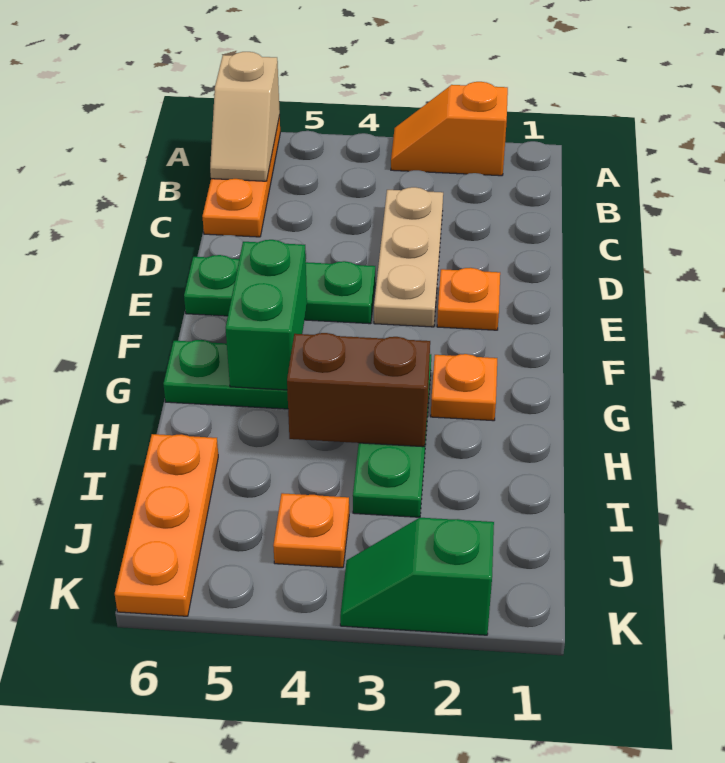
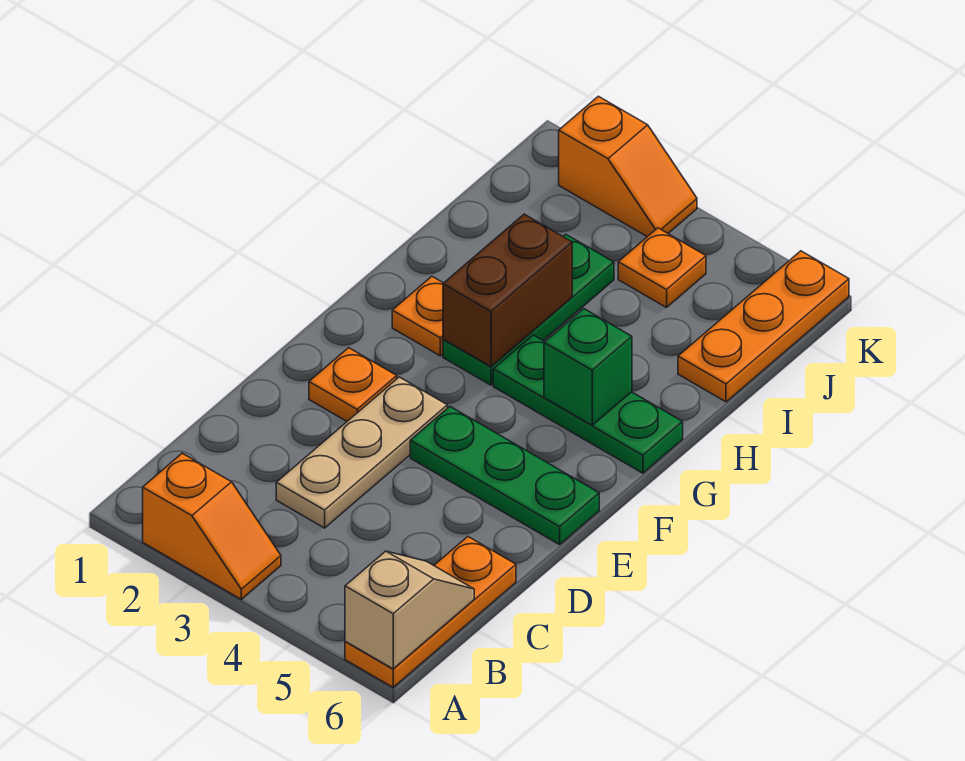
green brick F5:G5 level 2 -> green brick G5 level 2
brown brick H3:H4 level 2 -> brown brick G3:H3 level 2
green slope K2:K3 level 1 top 2 -> orange slope K2:K3 level 1 top 2

